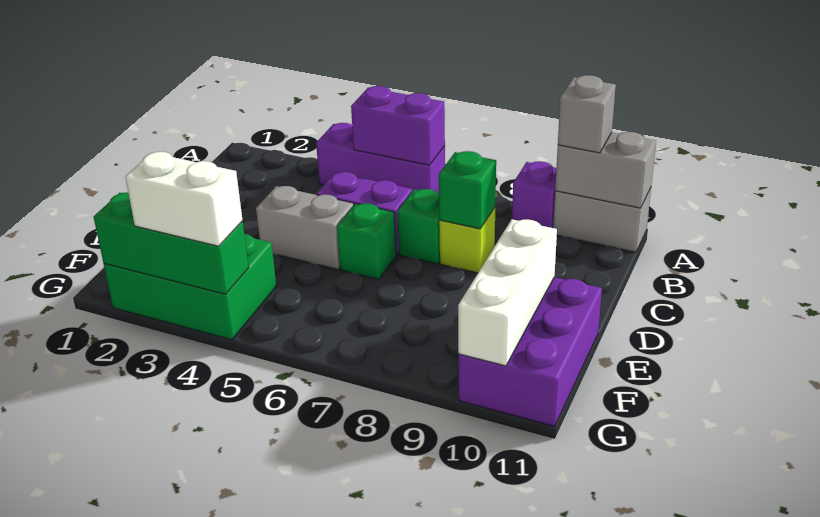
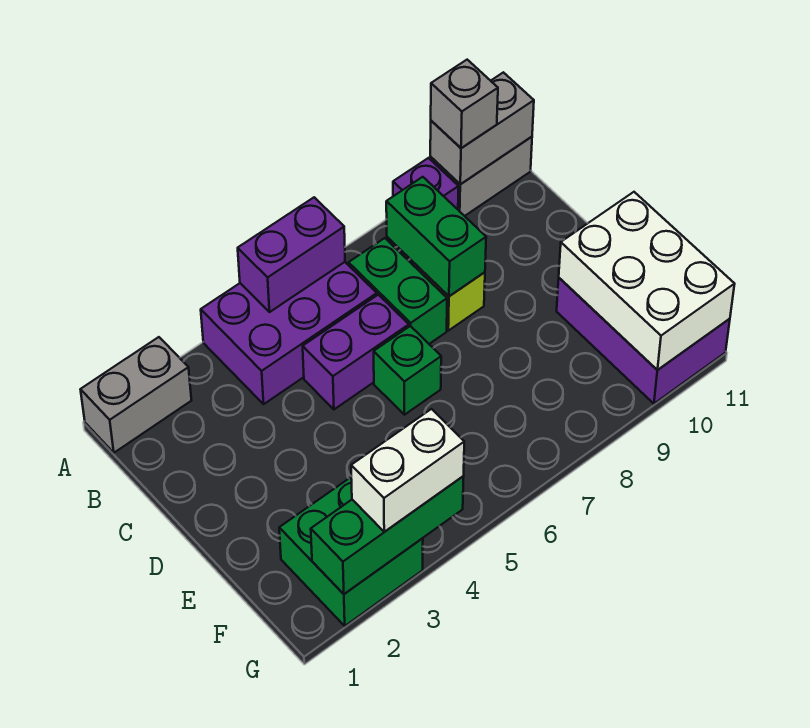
purple brick A4:A6 level 1 -> purple brick A4:B6 level 1
green brick C7 level 1 -> green brick B7:C7 level 1
green brick C8 level 2 -> green brick B8:C8 level 2
grey brick D4:D5 level 1 -> grey brick A1:A2 level 1
white brick E10:G10 level 2 -> white brick E10:G11 level 2
green brick F2:G4 level 1 -> green brick F2:G3 level 1

